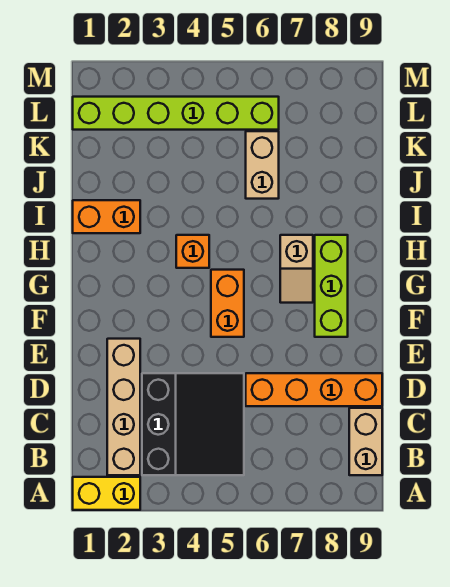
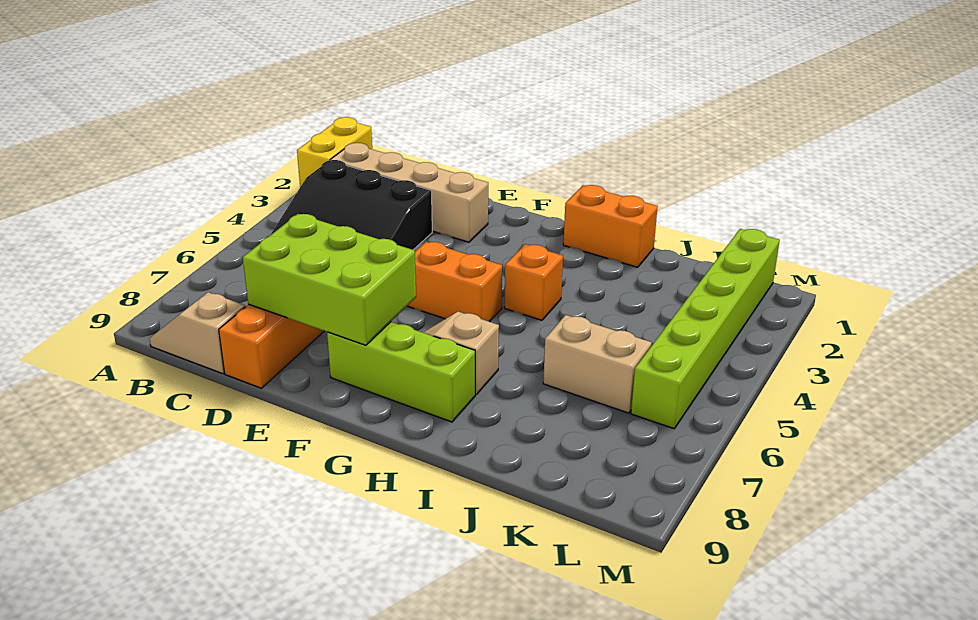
tan brick B9:C9 level 1 -> tan slope B9:C9 level 1 top C
none -> lime brick D7:F8 level 2
orange brick I1:I2 level 1 -> orange brick H1:I1 level 1

